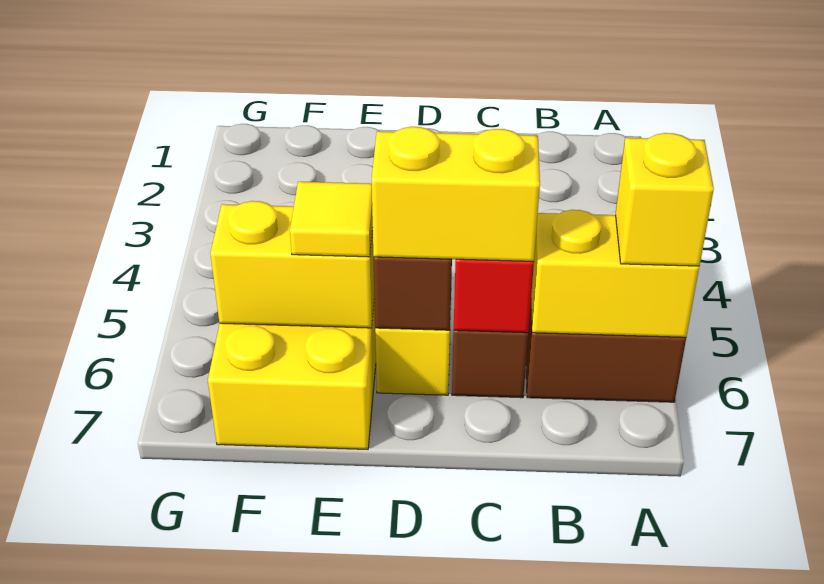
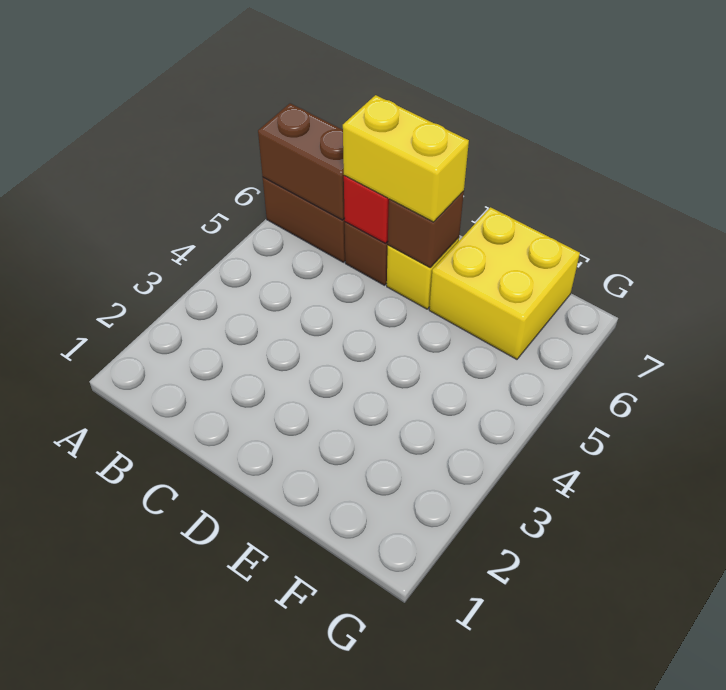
yellow brick A6:B6 level 2 -> brown brick A6:B6 level 2
yellow brick A6 level 3 -> none
yellow brick E6:F6 level 2 -> none
yellow tile E6 level 3 -> none

